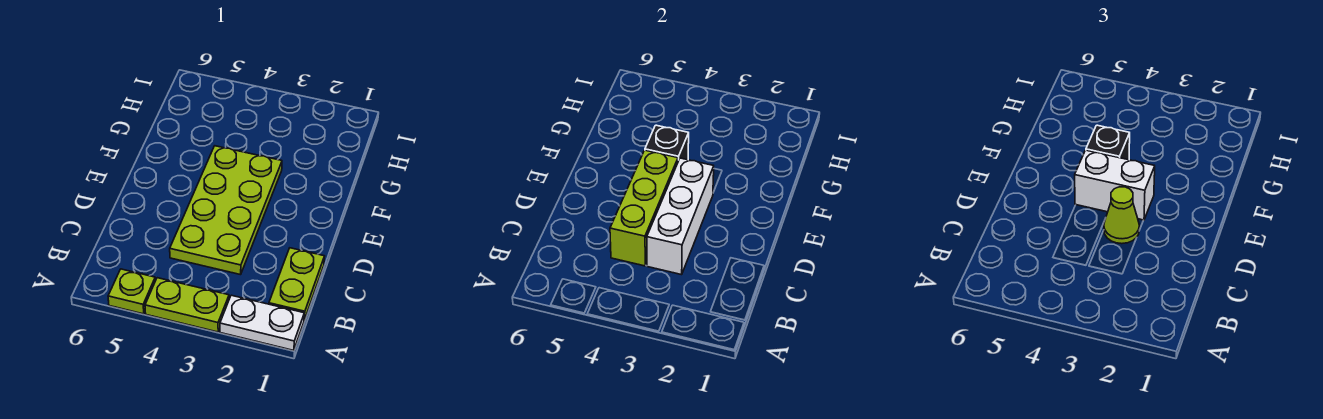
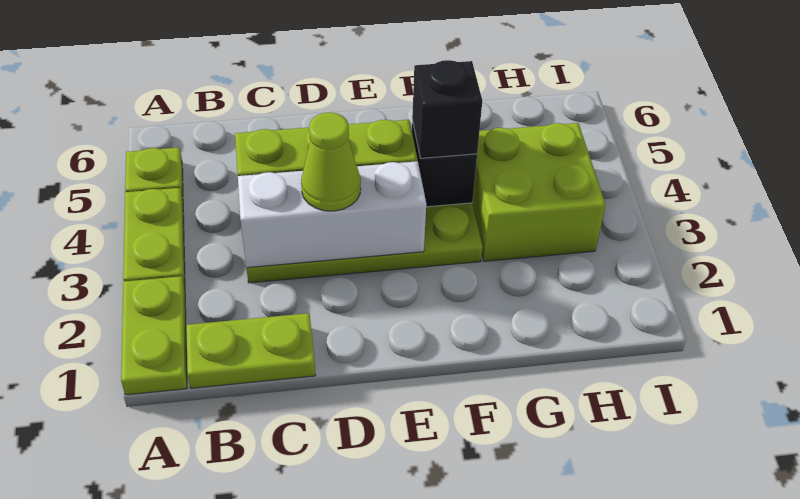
white plate A1:A2 level 1 -> lime plate A1:A2 level 1
white brick E3:E4 level 3 -> none
none -> lime brick G3:H4 level 1

